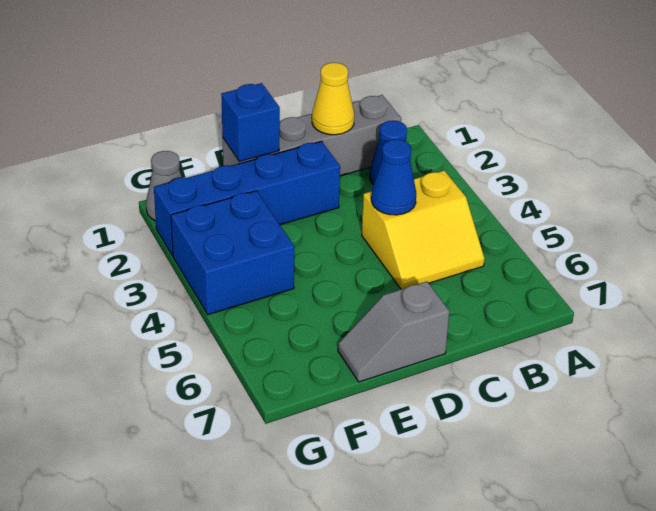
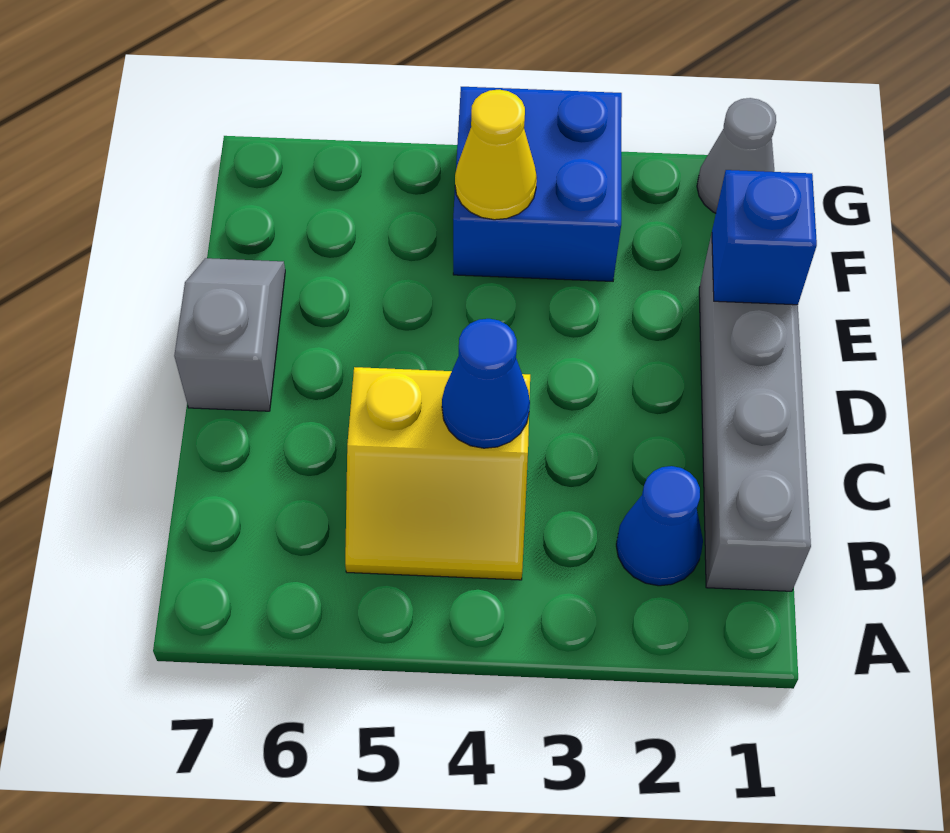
yellow slope B4:C5 level 1 top 4 -> yellow slope B4:C5 level 1 top C
yellow cone C1 level 2 -> yellow cone F4 level 2
blue brick D2:G2 level 1 -> none

